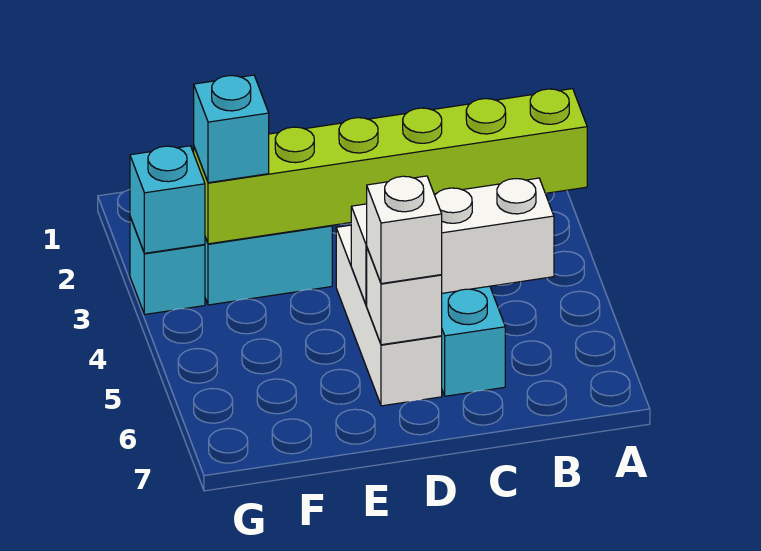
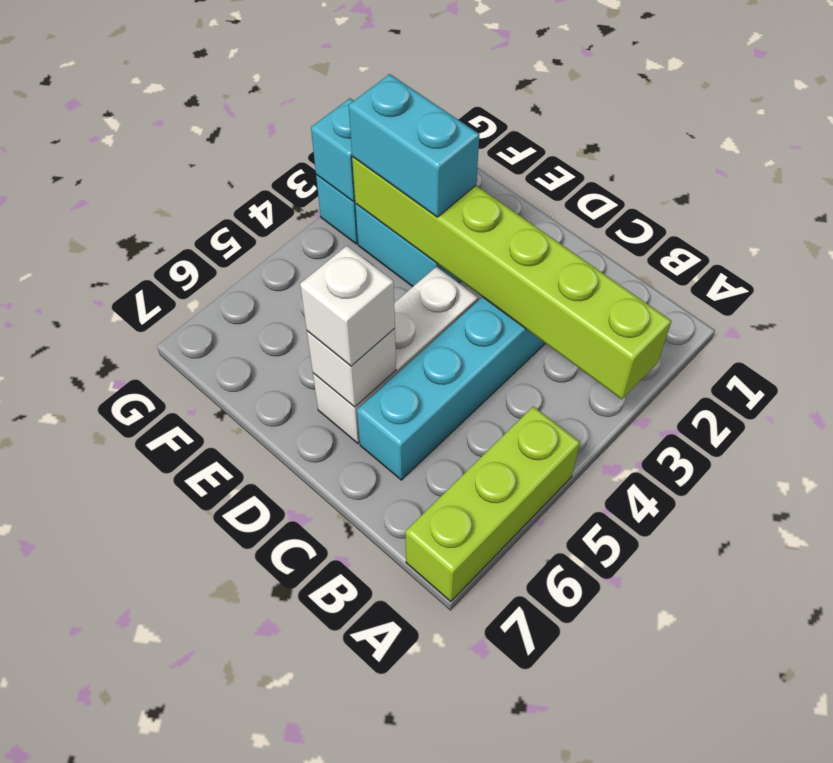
none -> lime brick A5:A7 level 1
white brick B5:D5 level 2 -> none
cyan brick F3 level 3 -> cyan brick E3:F3 level 3

